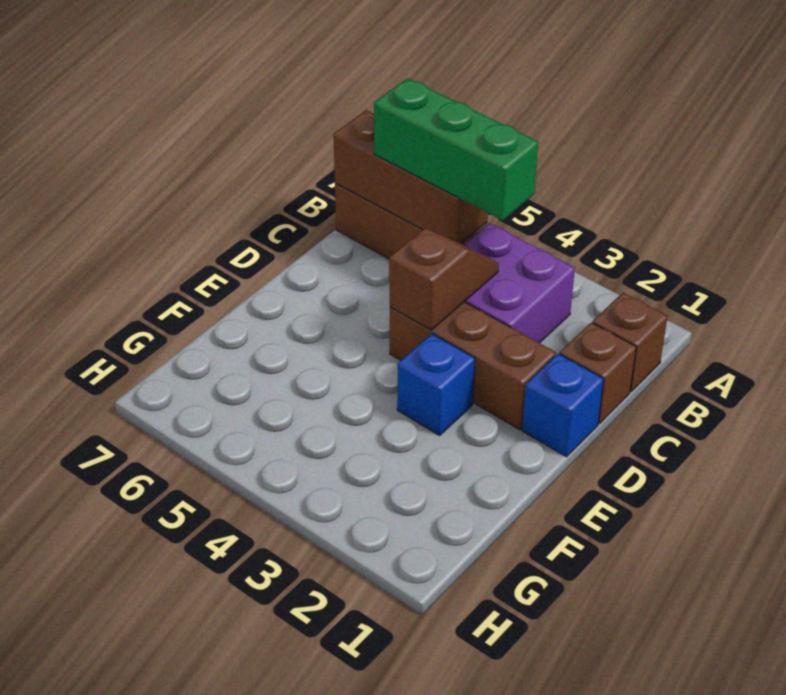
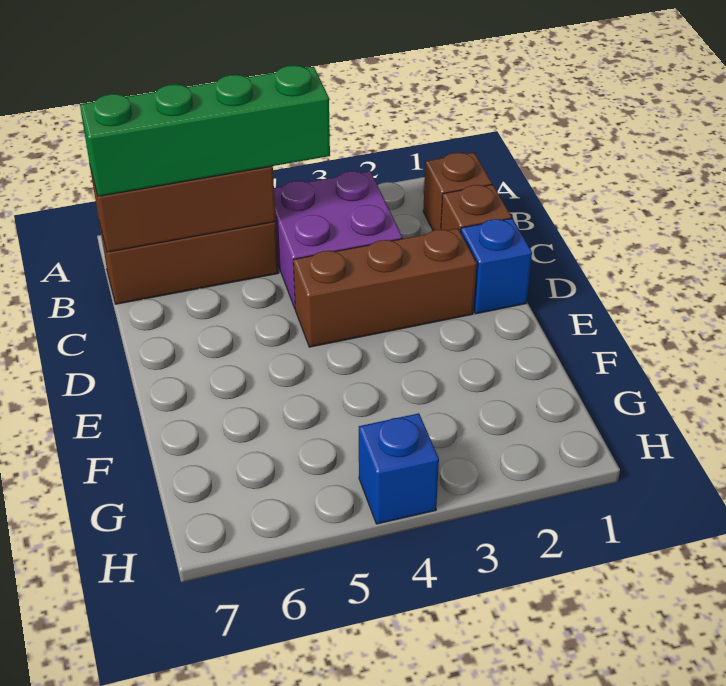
green brick B4:B6 level 3 -> green brick B4:B7 level 3
brown slope C4:D4 level 2 top D -> none
blue brick E3 level 1 -> blue brick H4 level 1

